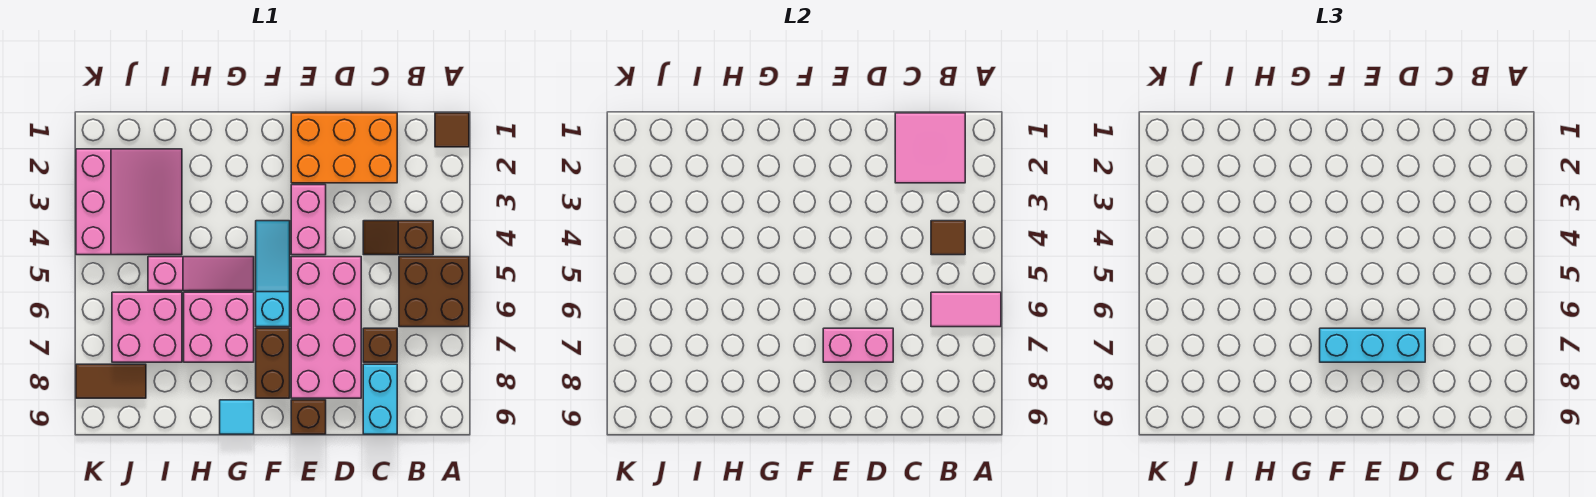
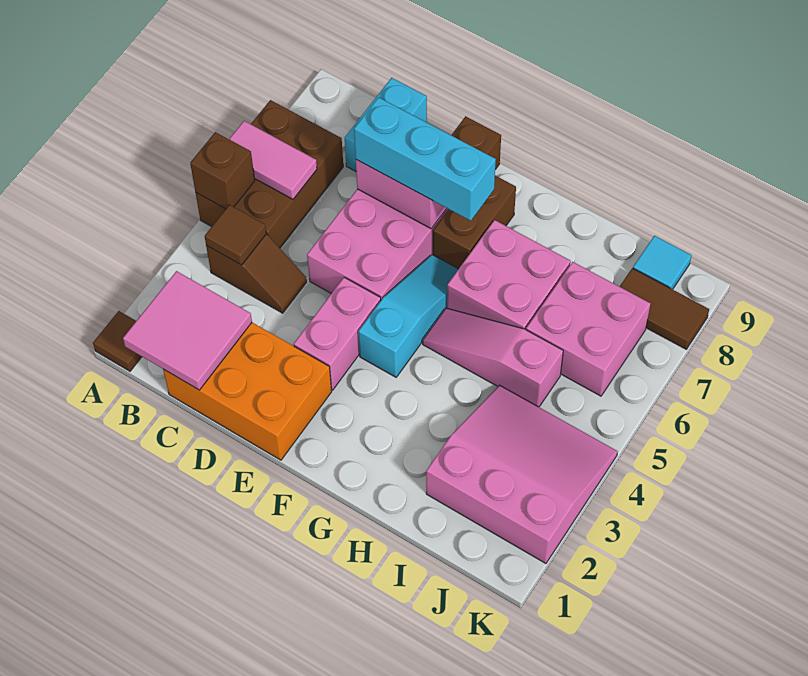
brown brick A5:B6 level 1 -> brown brick A5:B7 level 1
brown brick C7 level 1 -> brown brick A5 level 2
cyan slope F4:F6 level 1 top 6 -> cyan slope F4:F6 level 1 top 4
cyan tile G9 level 1 -> cyan tile J9 level 1
pink slope I2:K4 level 1 top K -> pink slope I2:K4 level 1 top 2

